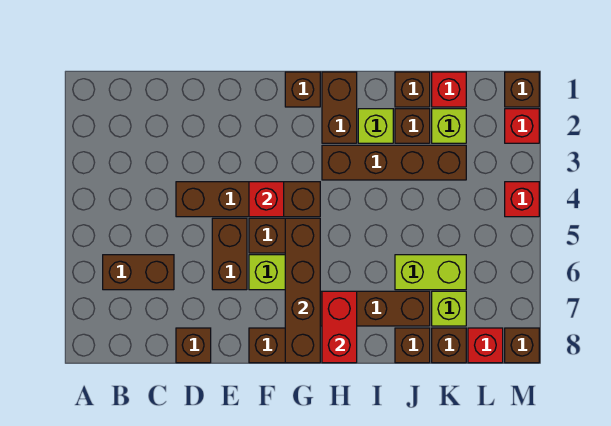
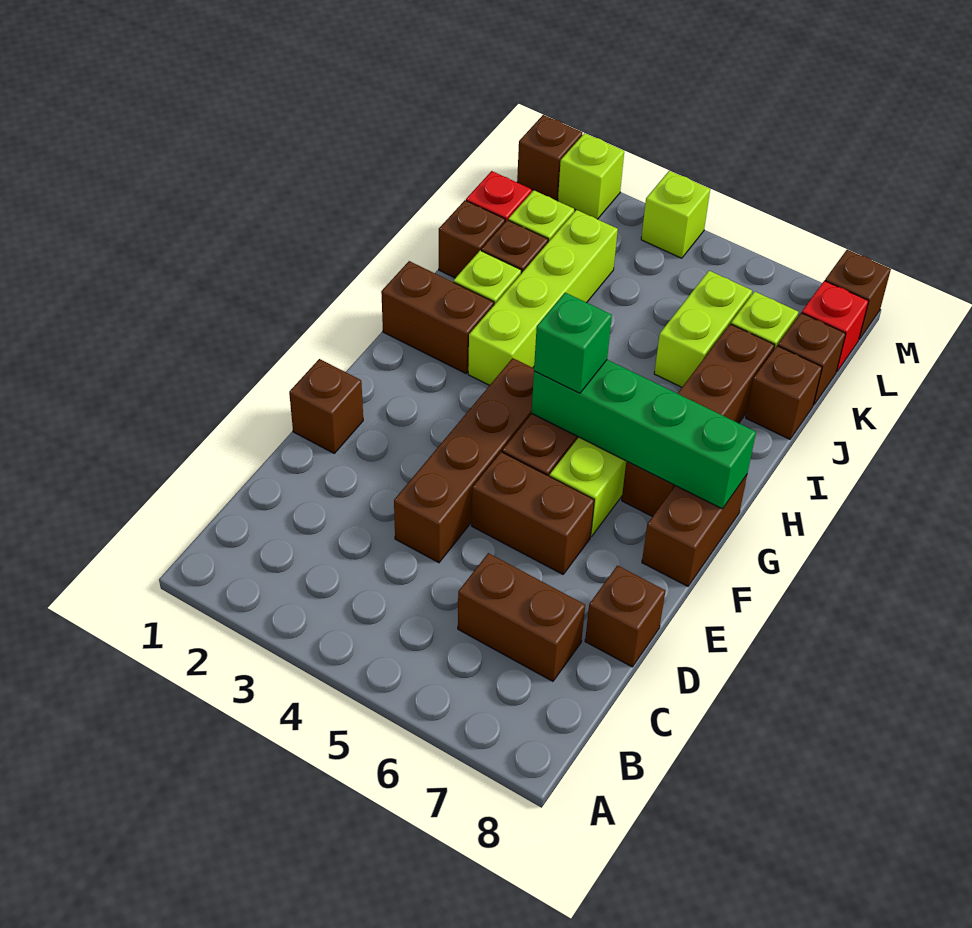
brown brick B6:C6 level 1 -> brown brick C6:C7 level 1
red brick F4 level 2 -> none
brown brick G1 level 1 -> brown brick E1 level 1
brown brick G5:G8 level 2 -> green brick G5:G8 level 2
none -> green brick G5 level 3
brown brick H3:K3 level 1 -> lime brick H3:K3 level 1
red brick H7:H8 level 2 -> none
red brick M2 level 1 -> lime brick M2 level 1
red brick M4 level 1 -> lime brick M4 level 1

